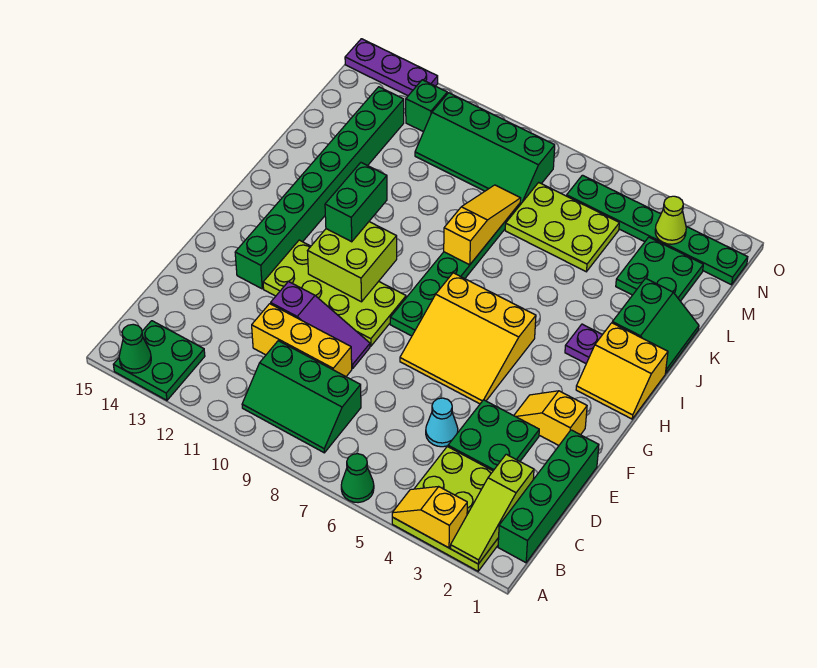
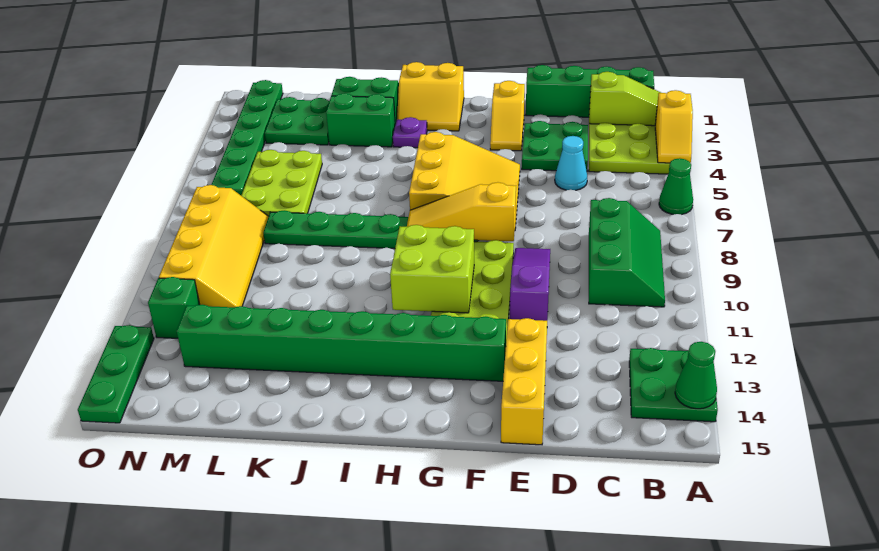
yellow brick D9:D11 level 1 -> yellow brick E13:E15 level 1
yellow slope H1:I2 level 1 top I -> yellow slope H1:I2 level 1 top 1
green brick H11:I11 level 3 -> green brick J3:K3 level 1
yellow slope J8:L8 level 2 top J -> yellow slope F8:H8 level 2 top F
green slope M8:N11 level 1 top N -> yellow slope M8:N11 level 1 top N
lime cone N3 level 2 -> none
purple plate O13:O15 level 1 -> green plate O13:O15 level 1

